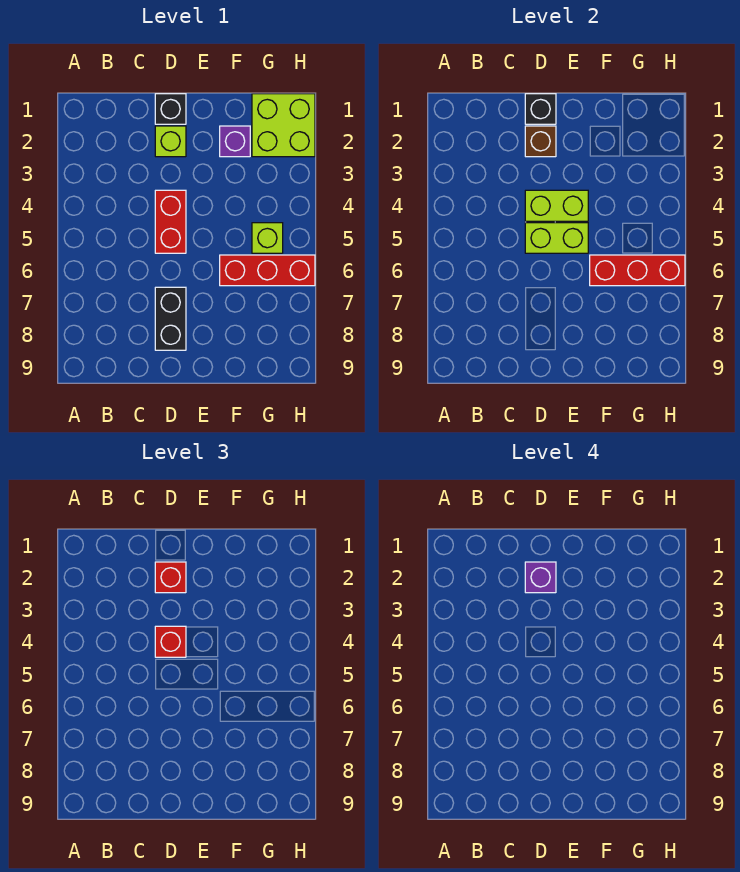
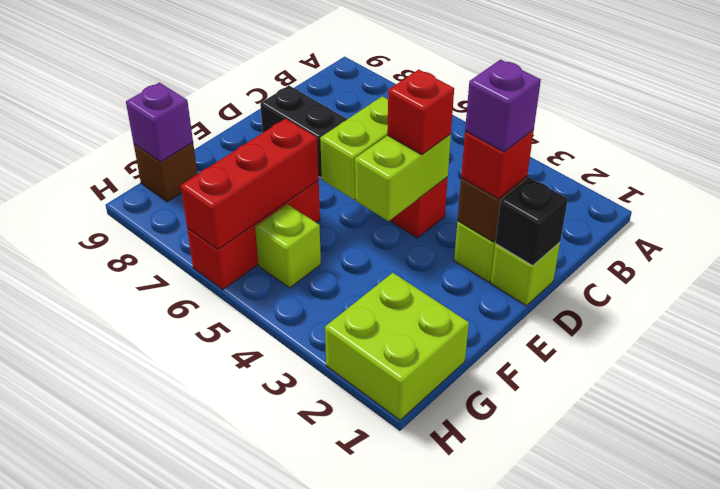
black brick D1 level 1 -> lime brick D1 level 1
purple brick F2 level 1 -> purple brick G9 level 2
none -> brown brick G9 level 1

